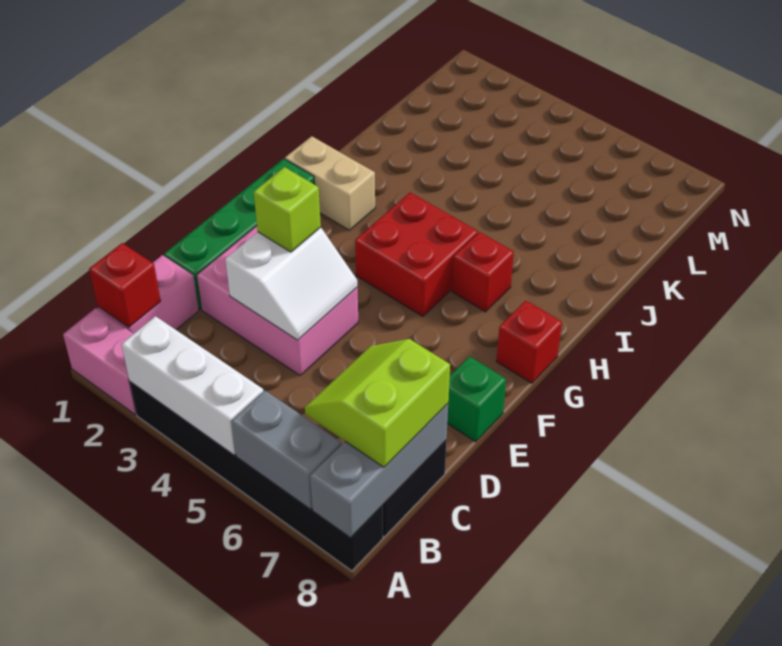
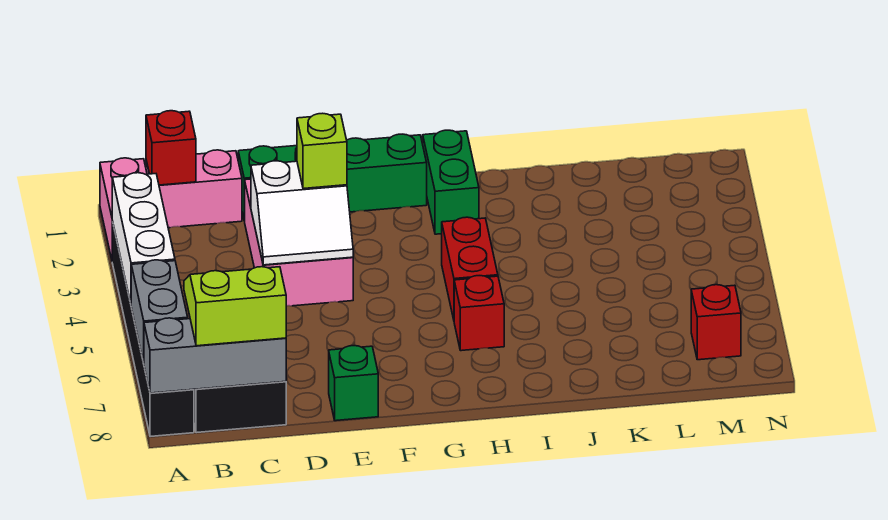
red brick G4:H5 level 1 -> red brick H4:H5 level 1
red brick G8 level 1 -> red brick M7 level 1
tan brick H1:H2 level 1 -> green brick H1:H2 level 1

